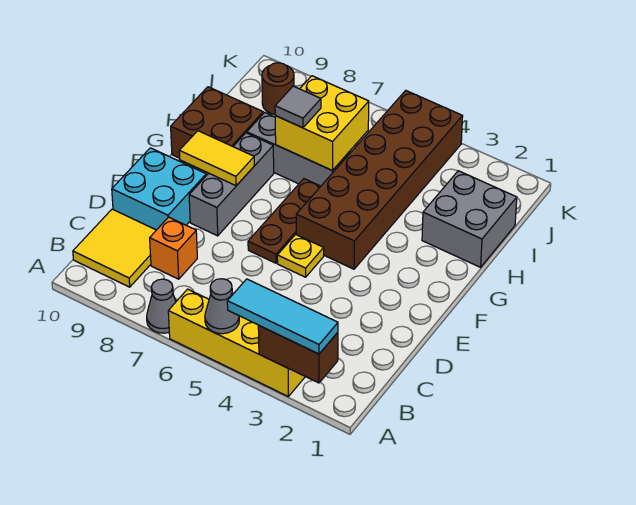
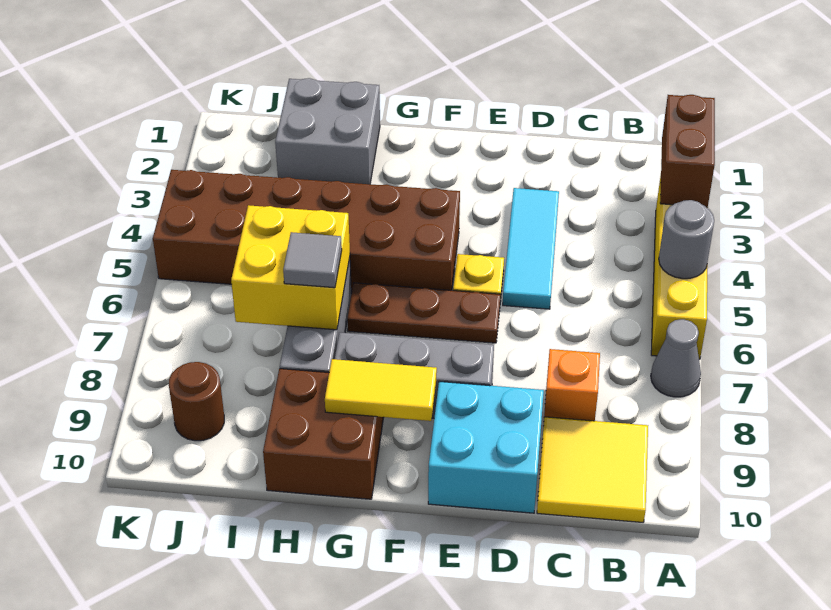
cyan tile A2:A4 level 3 -> cyan tile D3:D5 level 1
grey cone A5 level 2 -> grey round brick A5 level 2
yellow tile F8:F9 level 2 -> yellow tile F9:G9 level 2

